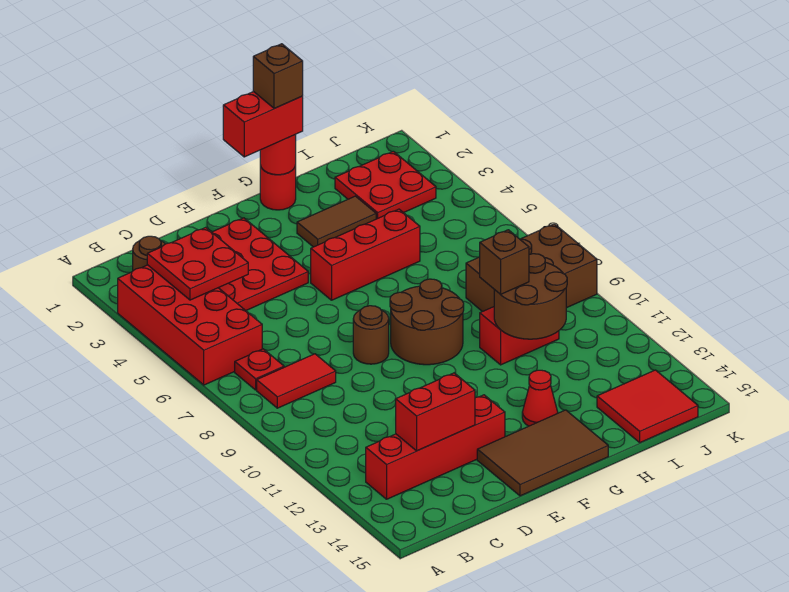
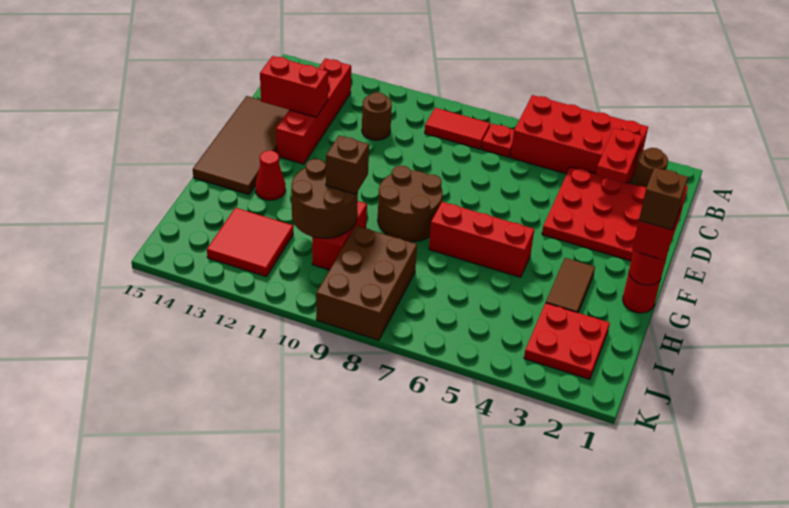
red plate B3:C4 level 2 -> red plate B3:C3 level 2
red tile B8:C8 level 1 -> red tile B8:B9 level 1
red brick C13:D13 level 2 -> red brick D13:D14 level 2
brown round brick E8 level 1 -> brown round brick C11 level 1
brown tile E14:G15 level 1 -> brown tile D14:G15 level 1
red brick F5:H5 level 1 -> red brick G5:G7 level 1
red tile I14:J15 level 1 -> red tile I12:J13 level 1

